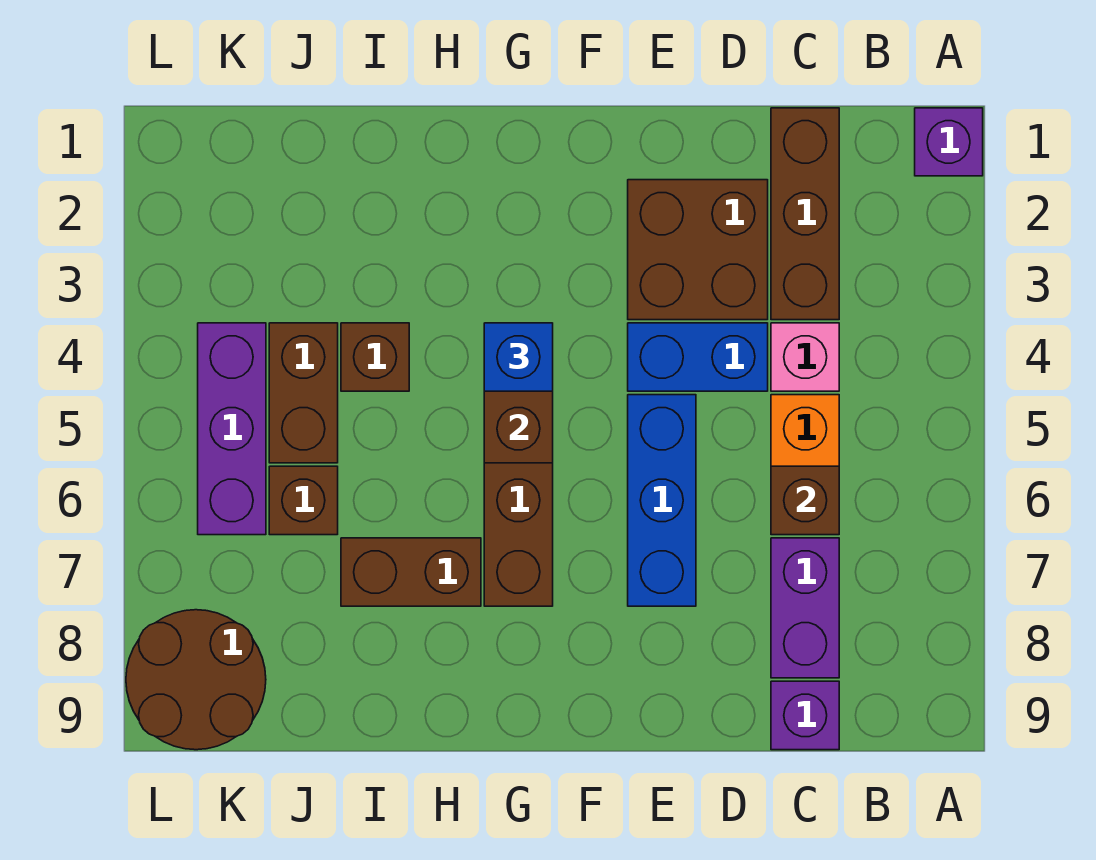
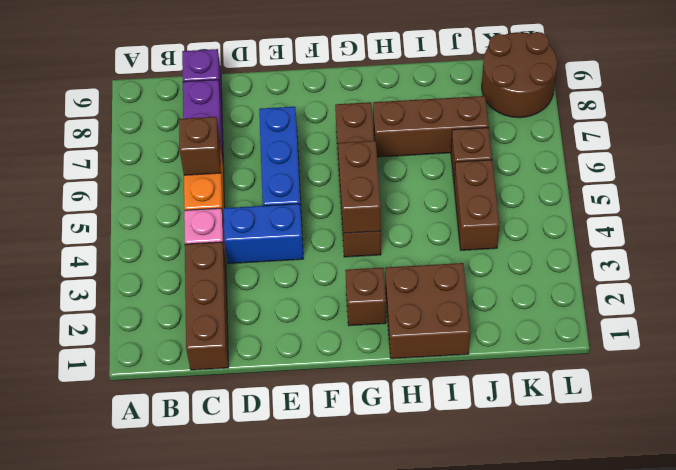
purple brick A1 level 1 -> none
brown brick D2:E3 level 1 -> brown brick H1:I2 level 1
blue brick G4 level 3 -> none
brown brick H7:I7 level 1 -> brown brick H7:J7 level 1
brown brick I4 level 1 -> brown brick G2 level 1
purple brick K4:K6 level 1 -> none

